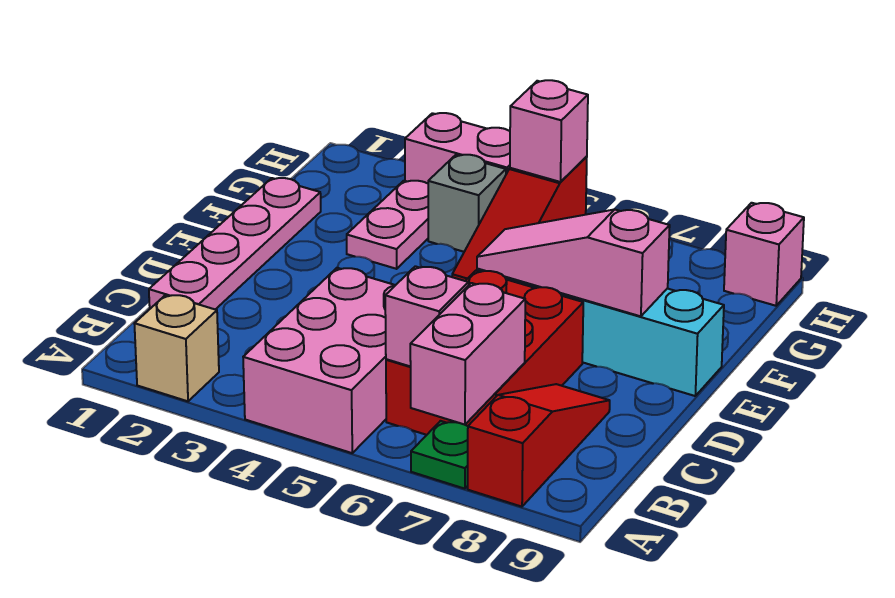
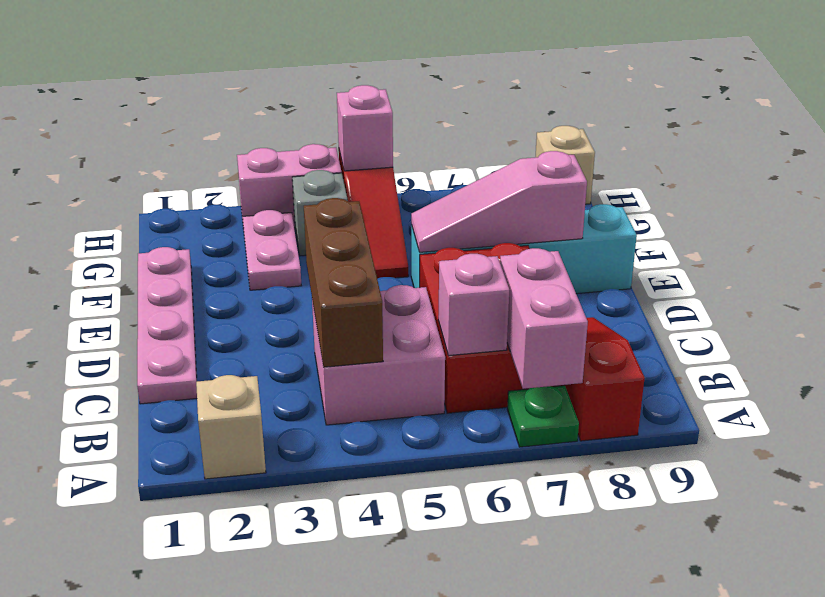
pink brick A4:C5 level 1 -> pink brick B4:C5 level 1
none -> brown brick B4:D4 level 2
pink brick H9 level 1 -> tan brick H9 level 1

